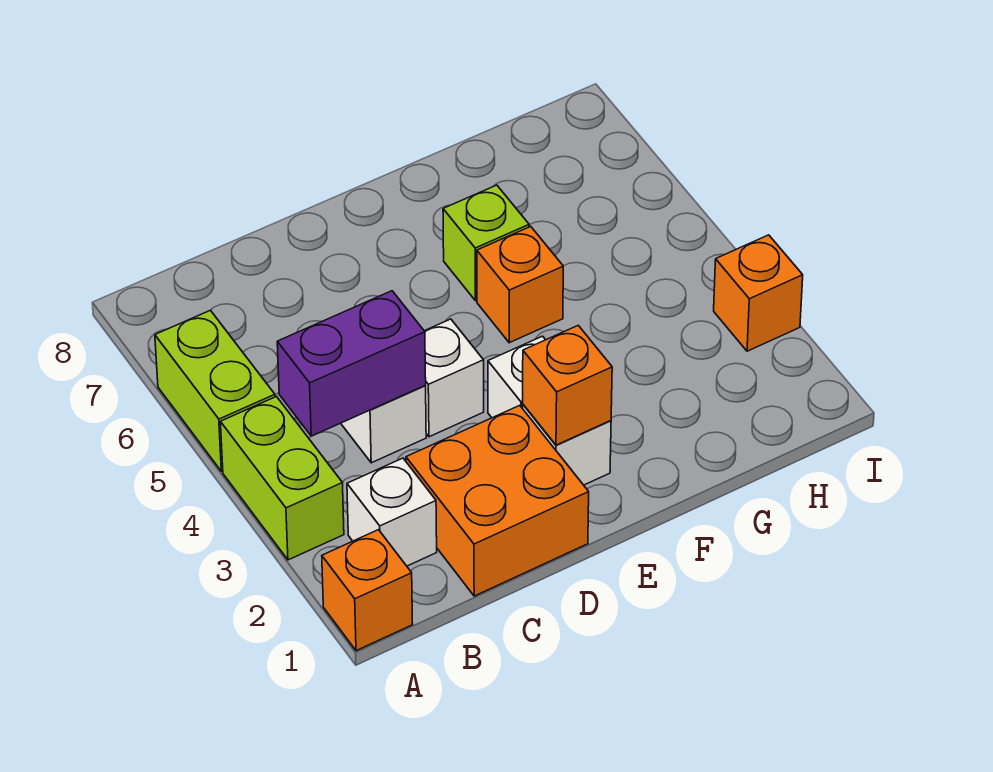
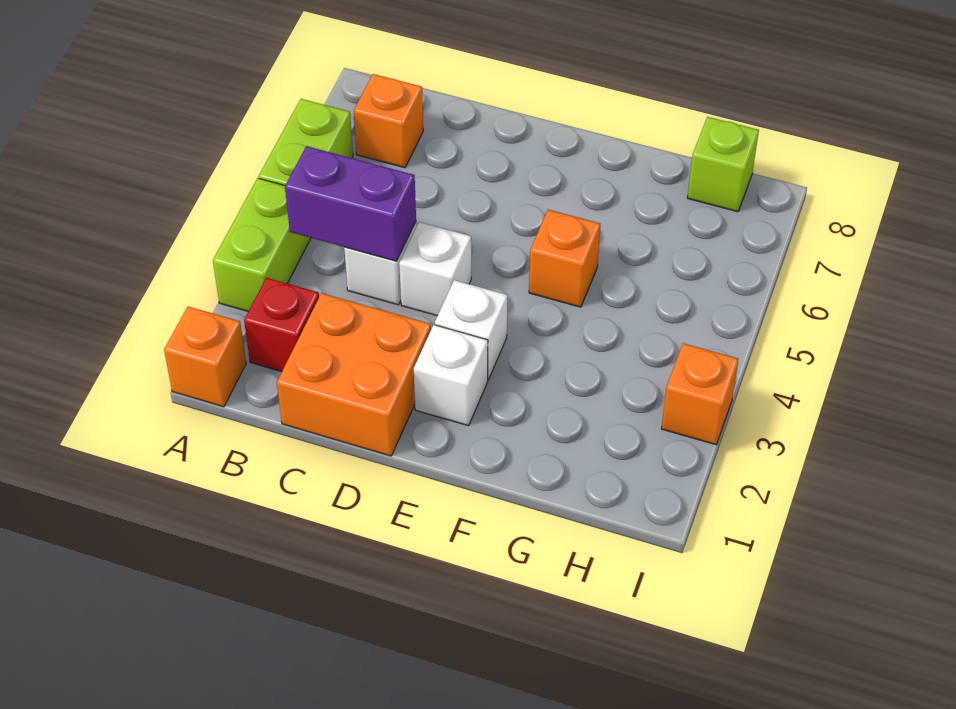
white brick B2 level 1 -> red brick B2 level 1
orange brick E2 level 2 -> orange brick B7 level 1
lime brick F6 level 1 -> lime brick H8 level 1

